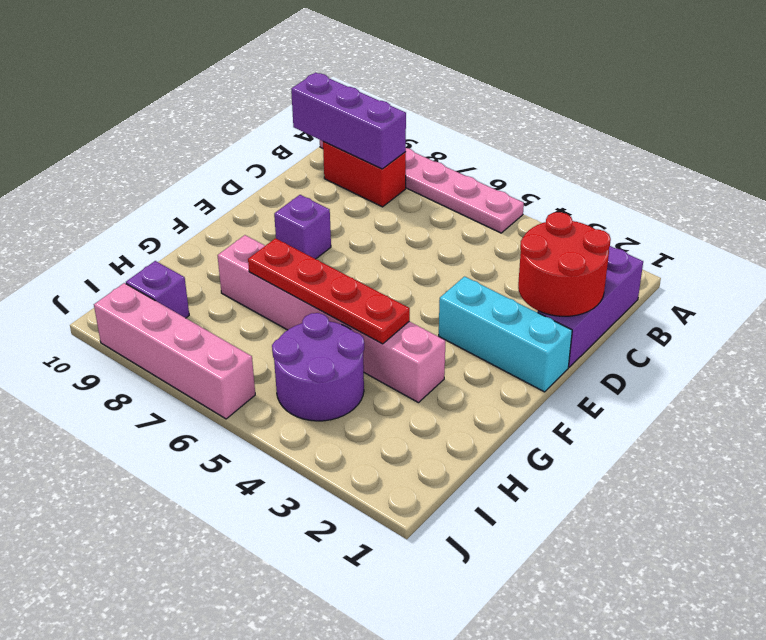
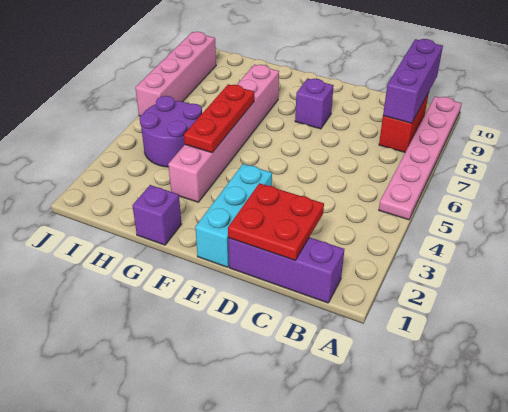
red round brick C1:D2 level 2 -> red plate C1:D2 level 2
red plate G4:G7 level 2 -> red plate G4:G6 level 2
purple brick I9 level 1 -> purple brick G1 level 1

